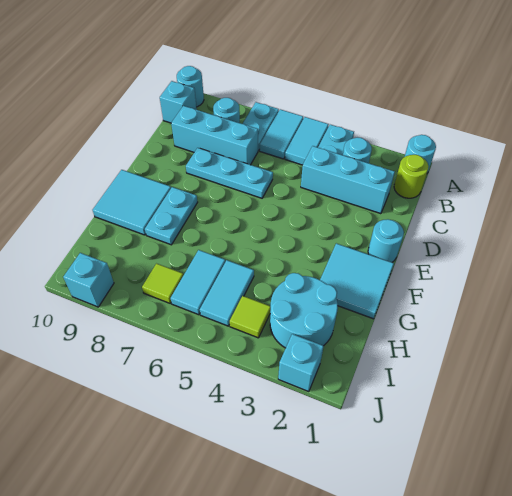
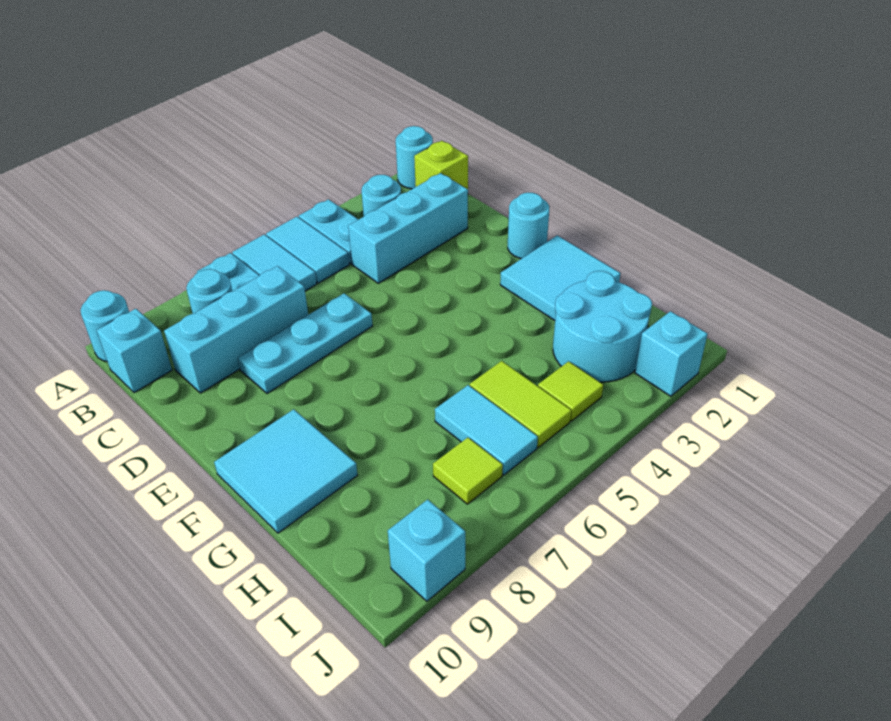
lime round brick B1 level 1 -> lime brick B1 level 1
cyan plate F8:G8 level 1 -> none
cyan tile H5:I5 level 1 -> lime tile H5:I5 level 1

